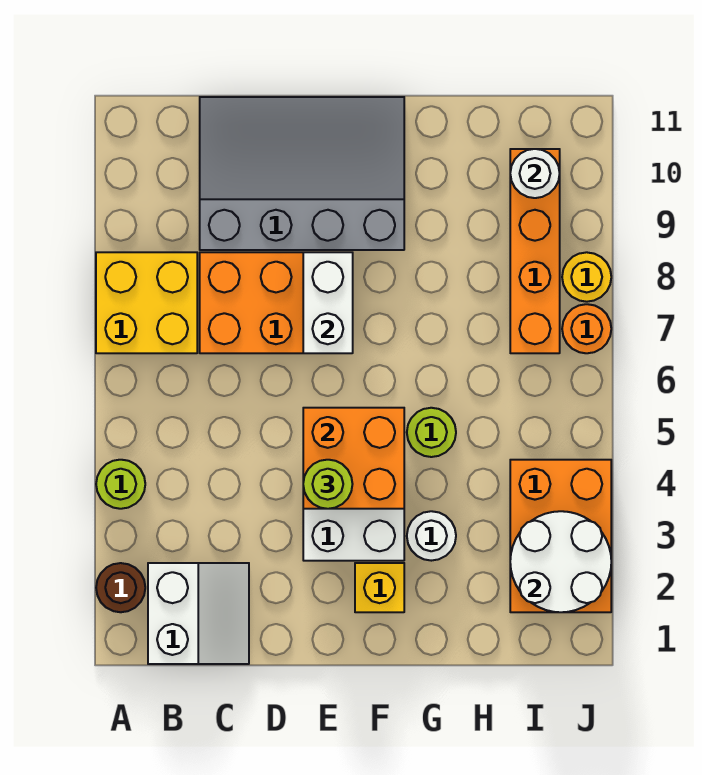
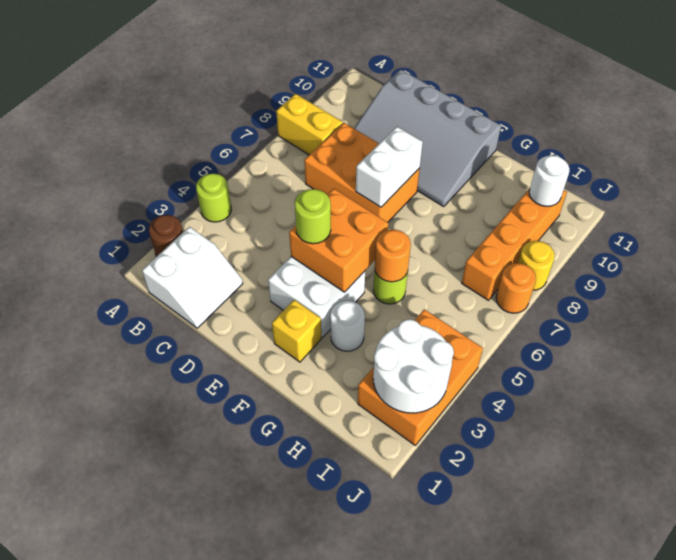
yellow brick A7:B8 level 1 -> yellow brick A8:B8 level 1
grey slope C9:F11 level 1 top 9 -> grey slope C9:F11 level 1 top 11
none -> orange round brick G5 level 2

